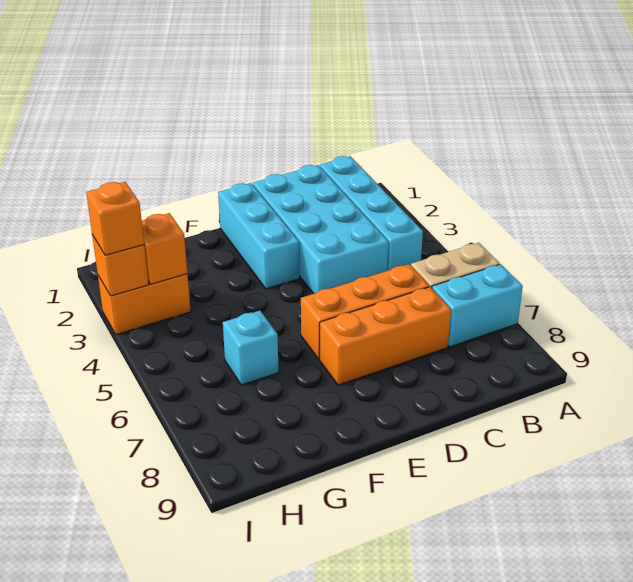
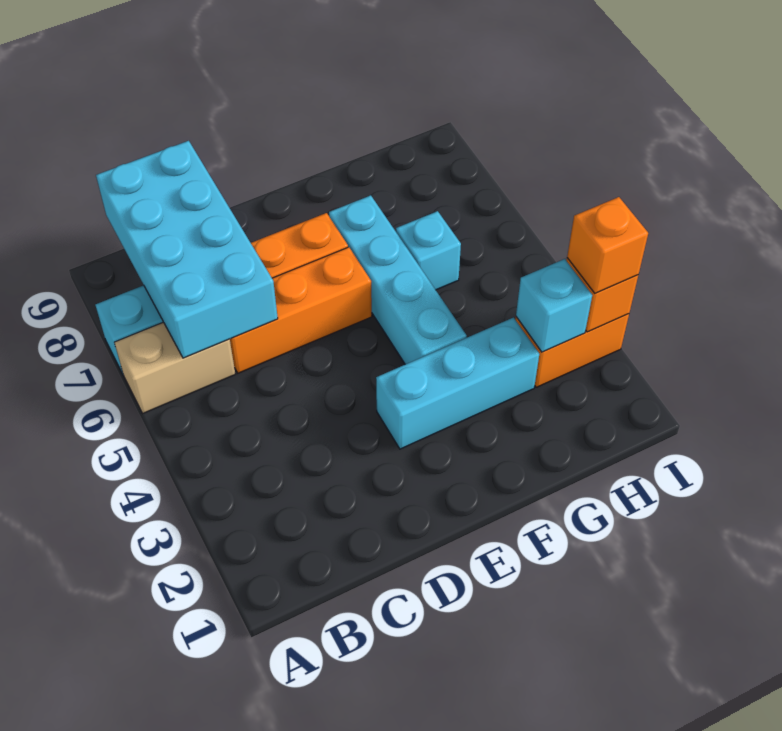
cyan brick B1:B4 level 1 -> cyan brick F4:F7 level 1
cyan brick C1:D4 level 1 -> cyan brick B6:C9 level 2
cyan brick E1:E3 level 1 -> cyan brick E3:G3 level 1
orange brick H3 level 2 -> cyan brick H3 level 2

